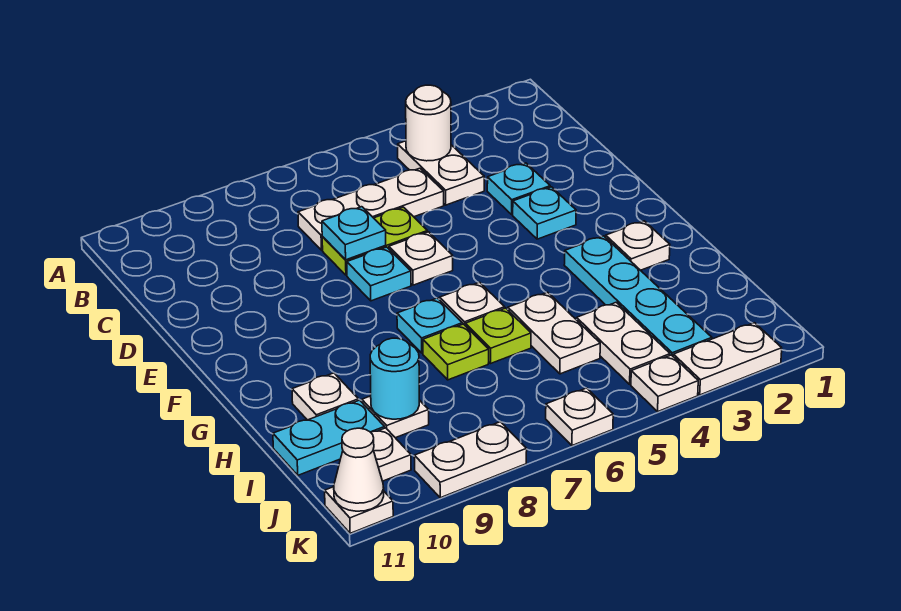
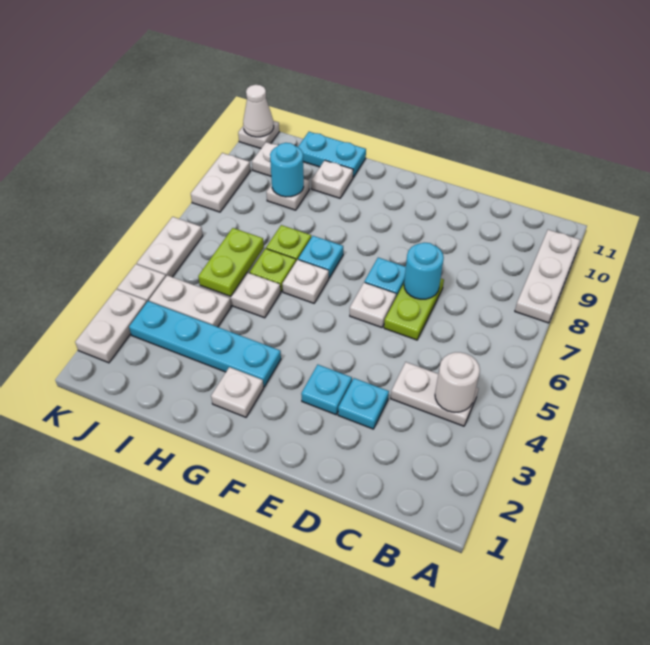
white plate C5:C7 level 1 -> white plate A8:A10 level 1
cyan plate D7 level 2 -> cyan round brick D7 level 2
none -> lime plate I5:I6 level 2
cyan plate I10:I11 level 1 -> cyan plate H11:I11 level 1
white plate K6 level 1 -> white plate K5:K6 level 1

